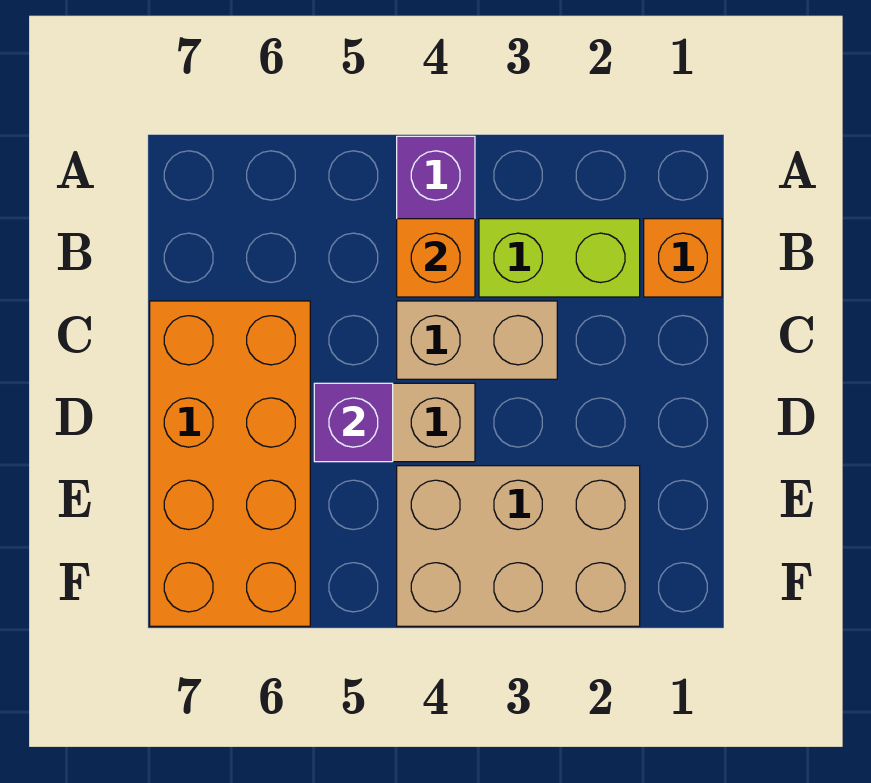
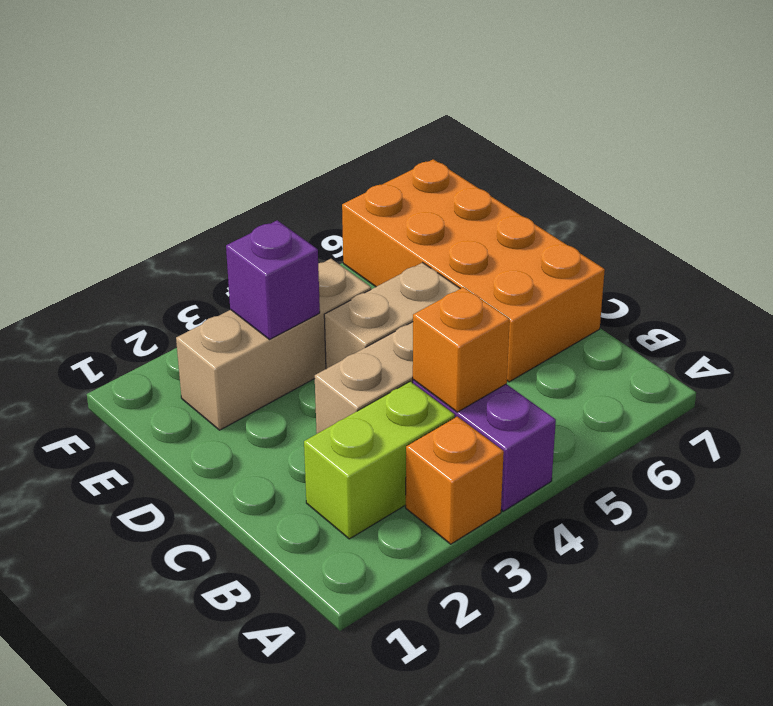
orange brick B1 level 1 -> orange brick A3 level 1
purple brick D5 level 2 -> purple brick E3 level 2
tan brick E2:F4 level 1 -> tan brick E2:E4 level 1

